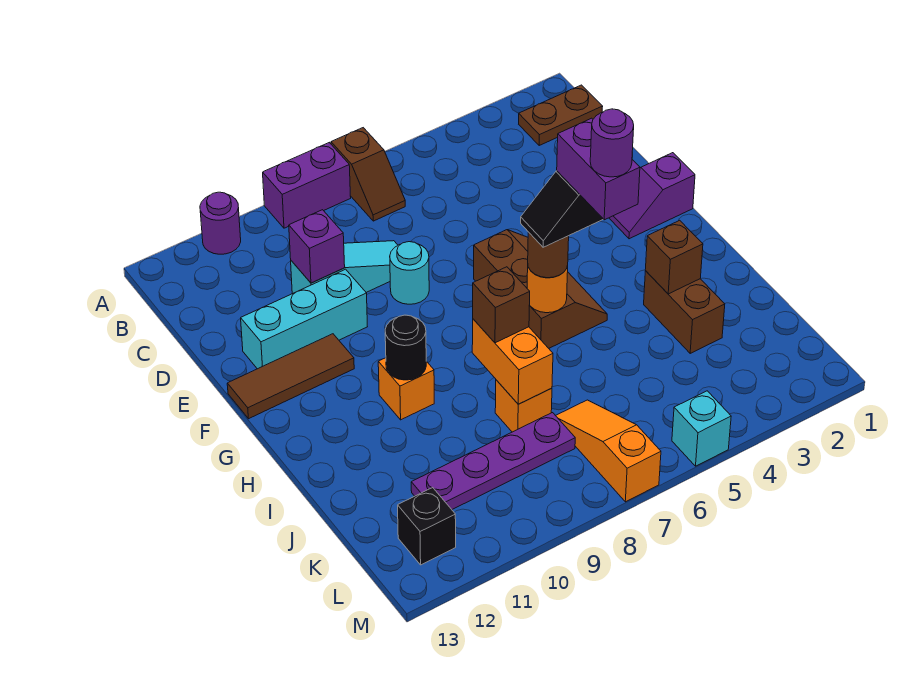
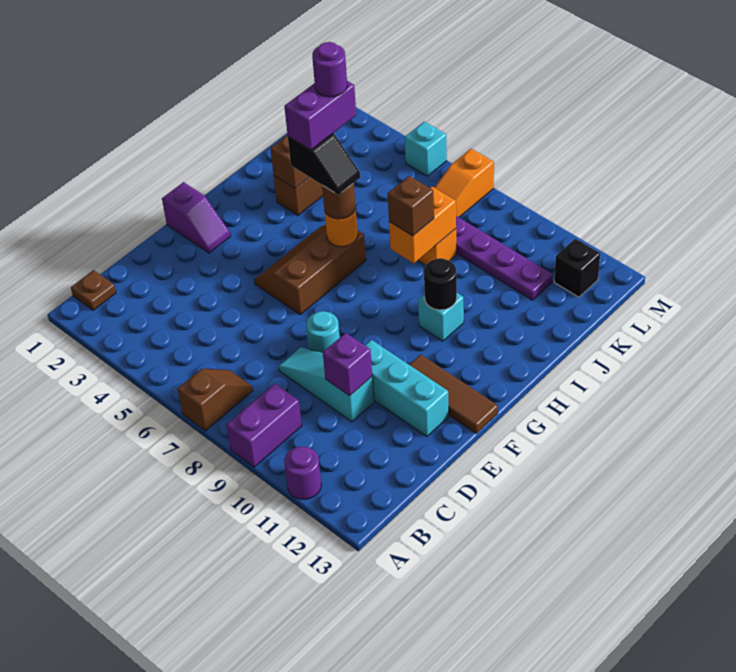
purple brick A8:A9 level 1 -> purple brick A9:B9 level 1
brown plate B1:B2 level 1 -> brown plate B1 level 1
orange brick H10 level 1 -> cyan brick H10 level 1

